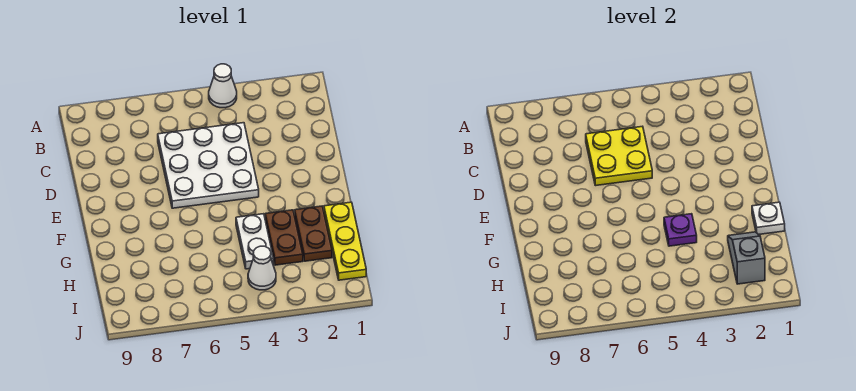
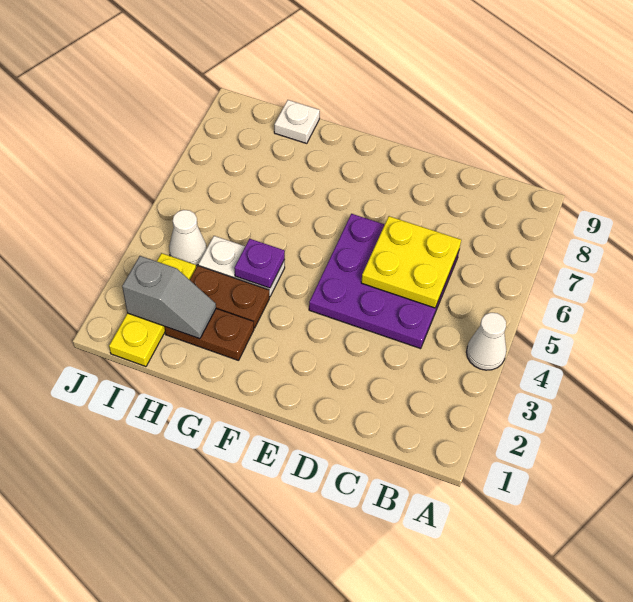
white plate C4:E6 level 1 -> purple plate C4:E6 level 1
yellow plate G1:I1 level 1 -> yellow plate I1:I3 level 1
white plate G1 level 2 -> white plate H9 level 1

